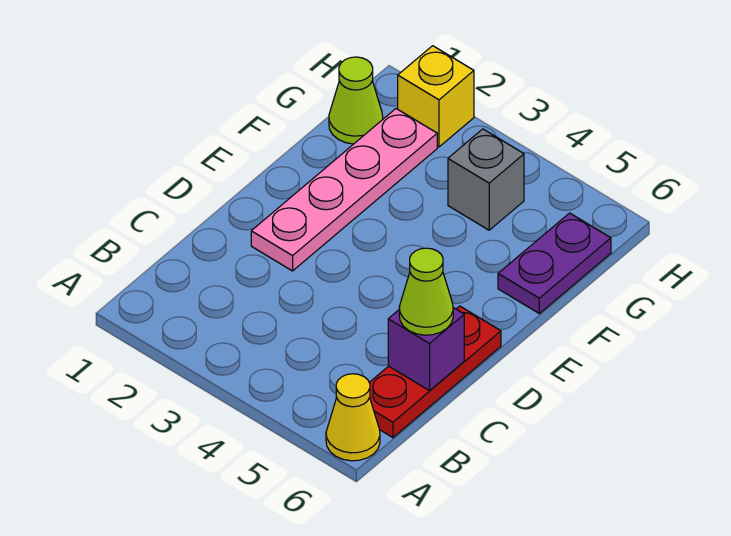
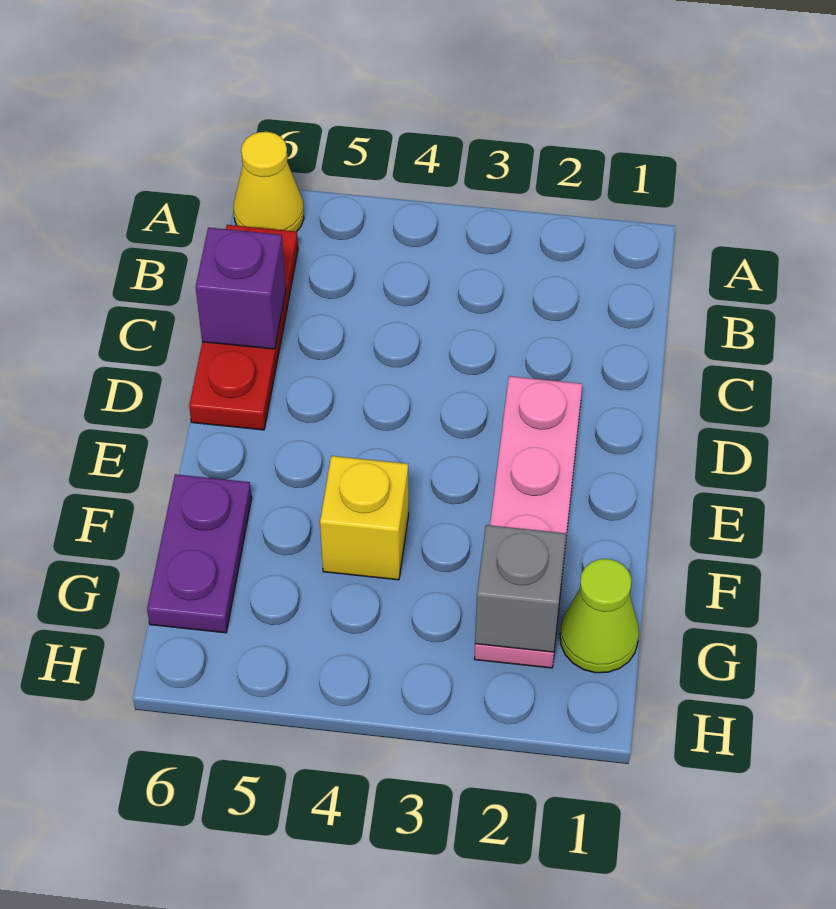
lime cone C6 level 3 -> none
grey brick G4 level 1 -> grey brick G2 level 2
yellow brick H2 level 1 -> yellow brick F4 level 1

